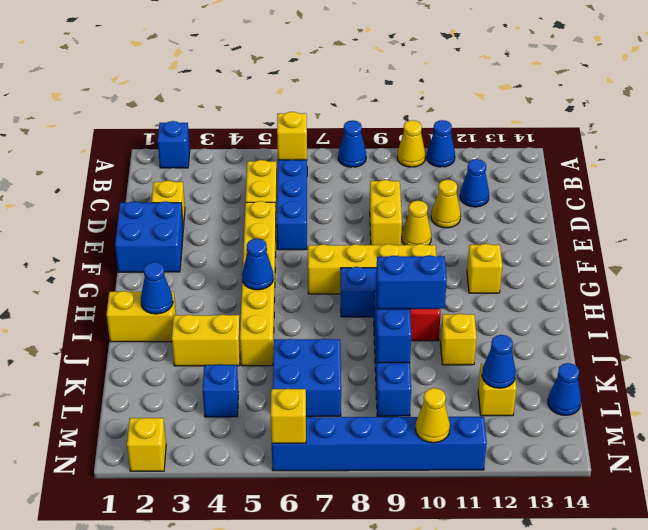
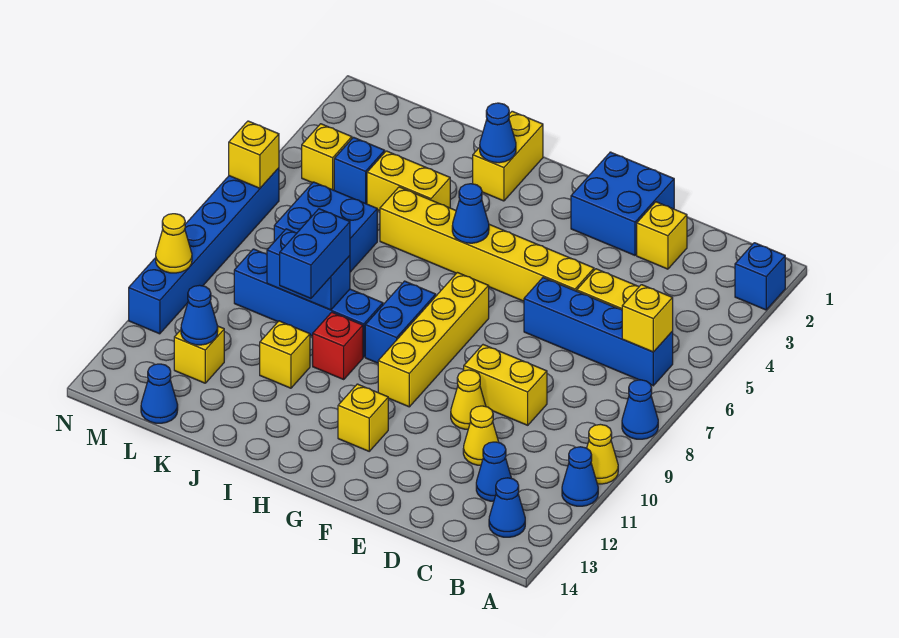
none -> blue cone B13 level 1
yellow brick J3:J4 level 1 -> yellow brick J4:K4 level 1
yellow brick N2 level 1 -> yellow brick M4 level 1

